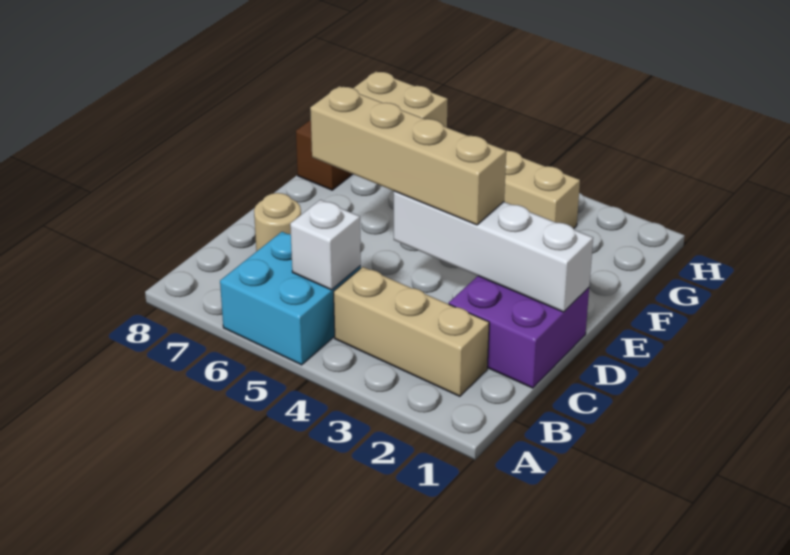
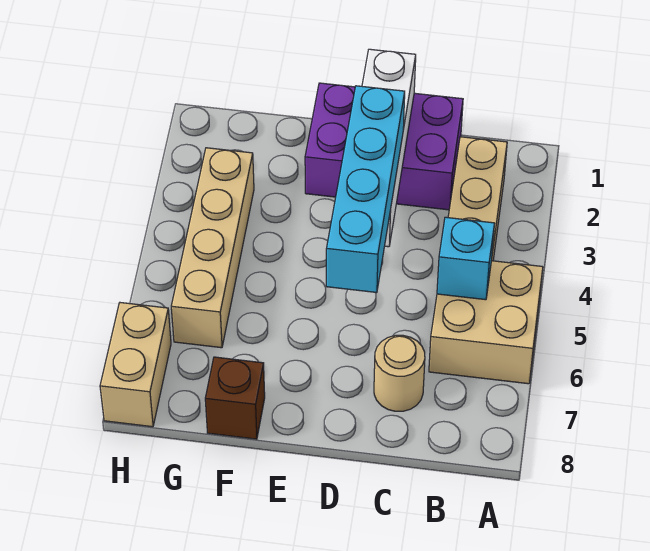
cyan brick A5:B6 level 1 -> tan brick A5:B6 level 1
white brick B5 level 2 -> cyan brick B5 level 2
purple brick C1:D2 level 1 -> purple brick C1:E2 level 1
tan brick D3:D6 level 3 -> cyan brick D3:D6 level 3

